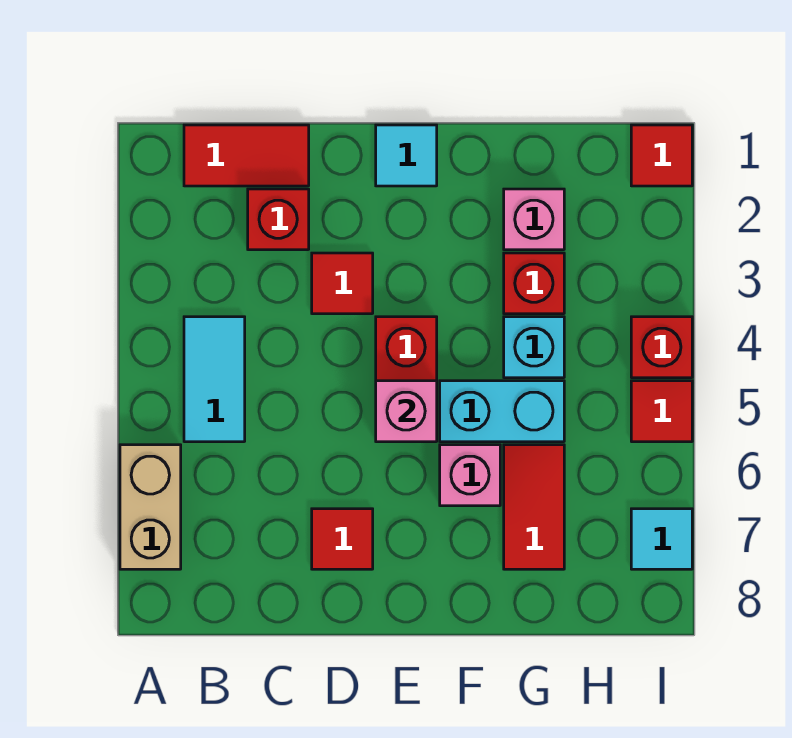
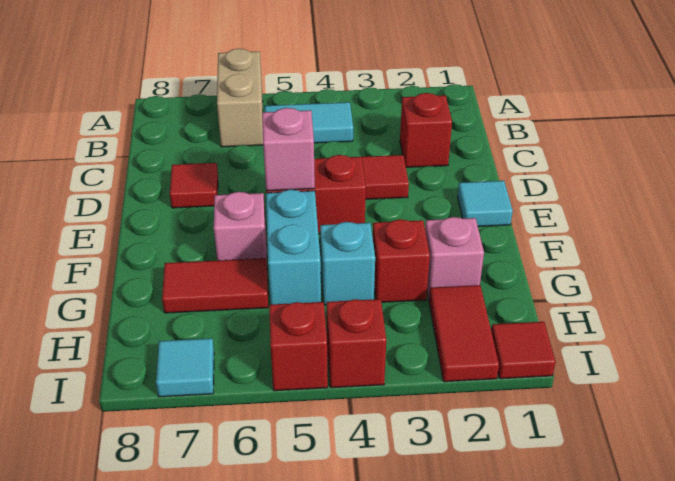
tan brick A6:A7 level 1 -> tan brick A6:B6 level 1
red tile B1:C1 level 1 -> red tile H2:I2 level 1
red tile I5 level 1 -> red brick I5 level 1

